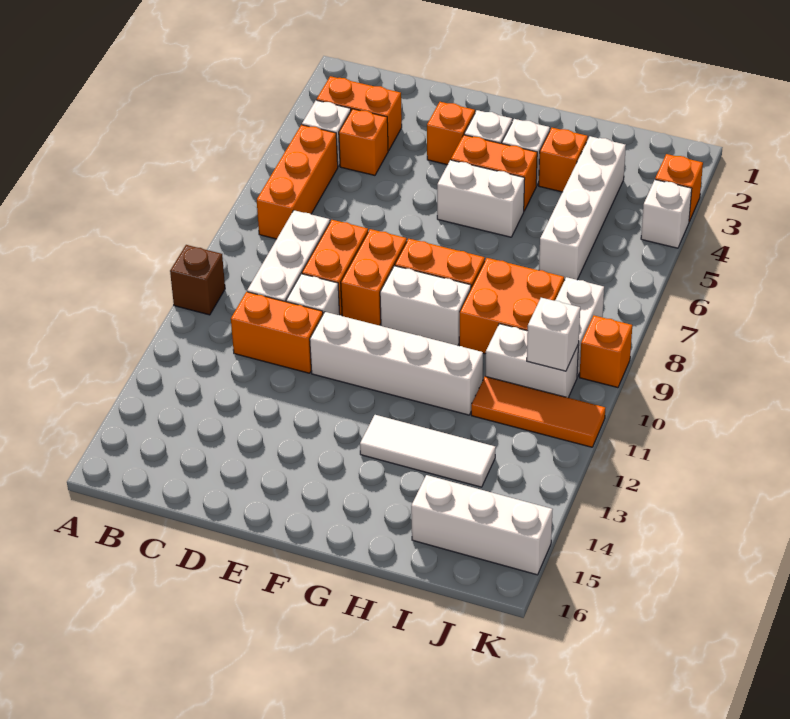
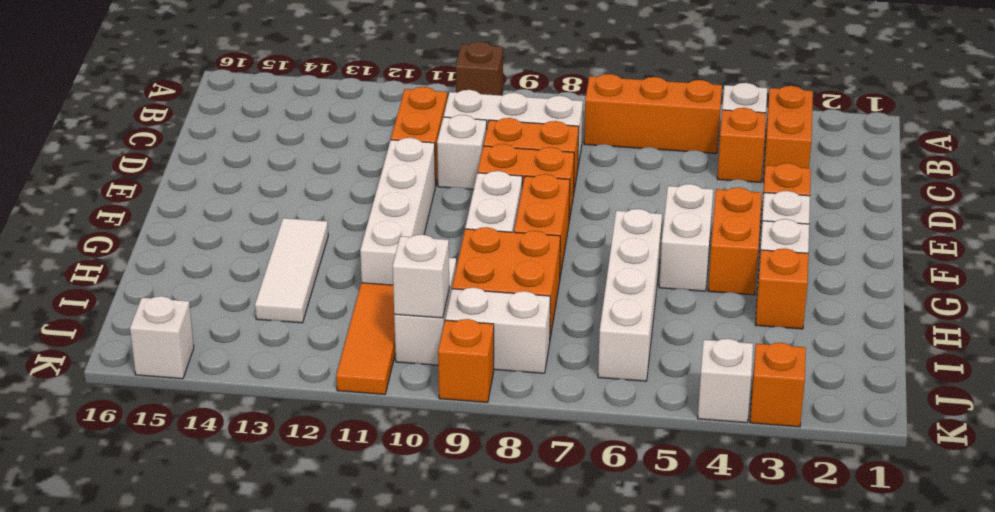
white brick I3:I6 level 1 -> white brick G6:J6 level 1
white brick I15:K15 level 1 -> white brick K15 level 1

